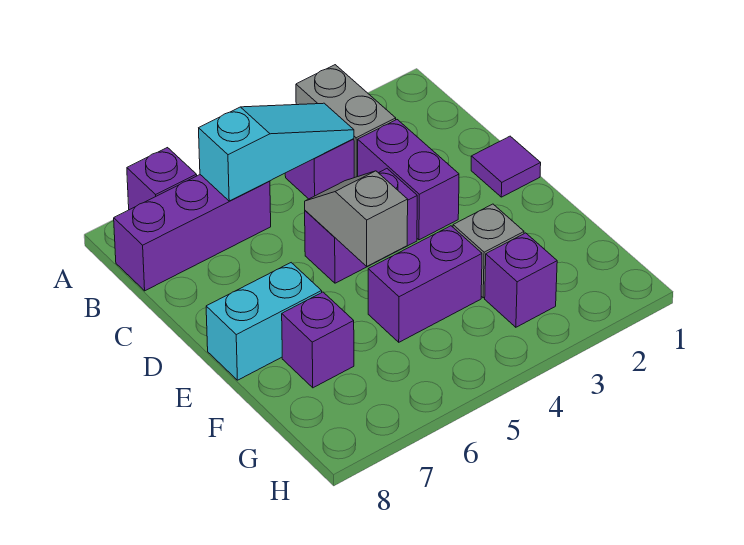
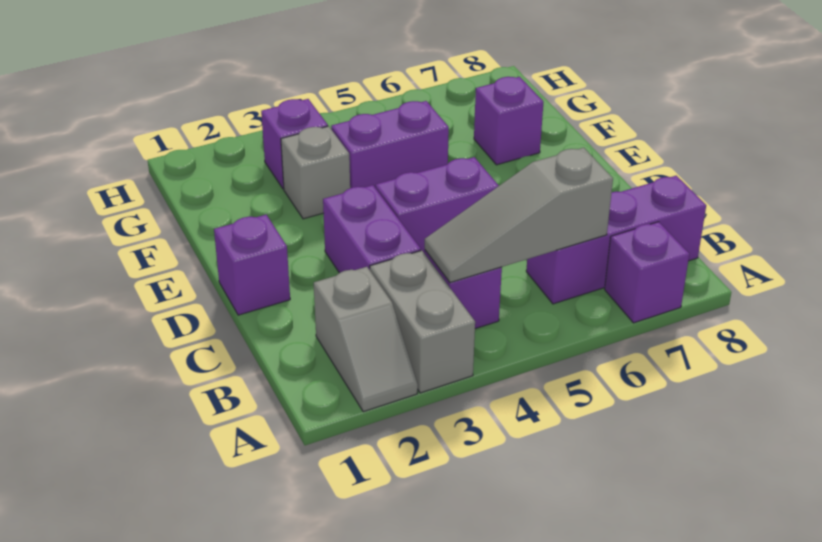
cyan slope B4:B6 level 2 top 6 -> grey slope B4:B6 level 2 top 6
purple tile D1 level 1 -> purple brick D1 level 1
grey slope D5:E5 level 2 top E -> grey slope A2:B2 level 1 top B
cyan brick E7:E8 level 1 -> none

